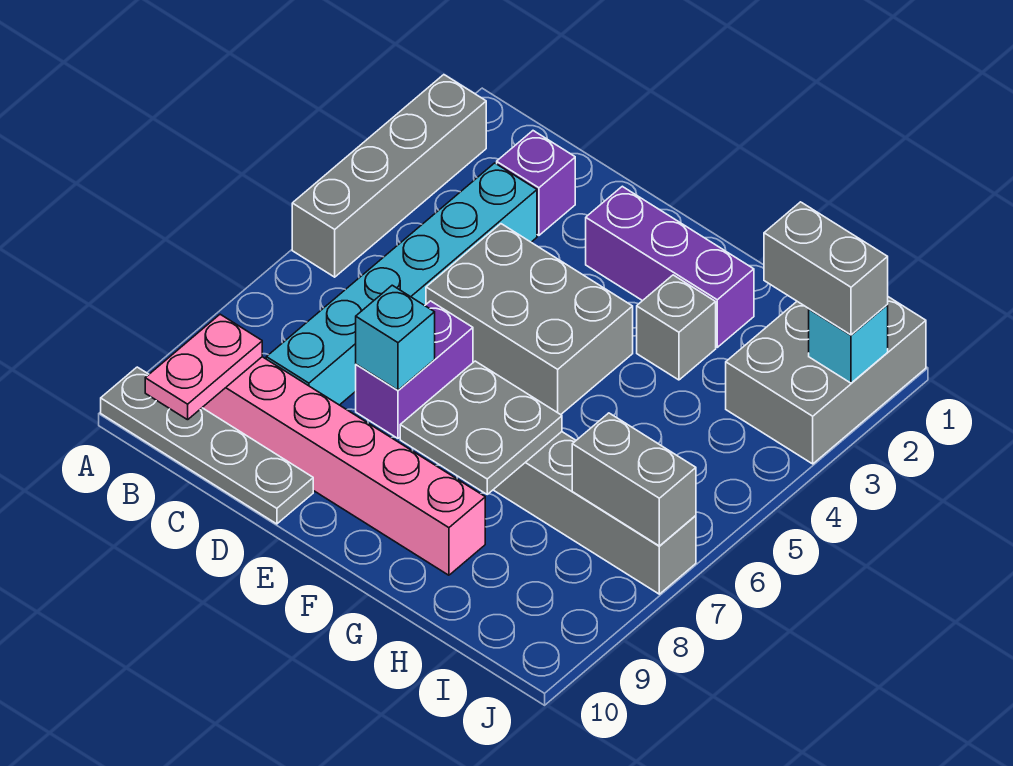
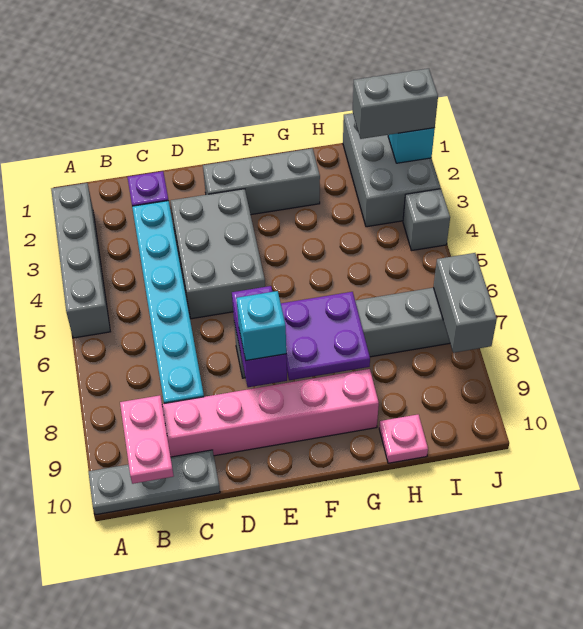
grey plate A10:D10 level 1 -> grey plate A10:C10 level 1
grey brick D4:F5 level 1 -> grey brick D3:E5 level 1
purple brick E2:G2 level 1 -> grey brick E2:G2 level 1
grey plate F7:G8 level 2 -> purple plate F7:G8 level 2
grey brick G3 level 1 -> grey brick J4 level 1
none -> pink plate H10 level 1
grey brick I7:J7 level 2 -> grey brick J7:J8 level 2

